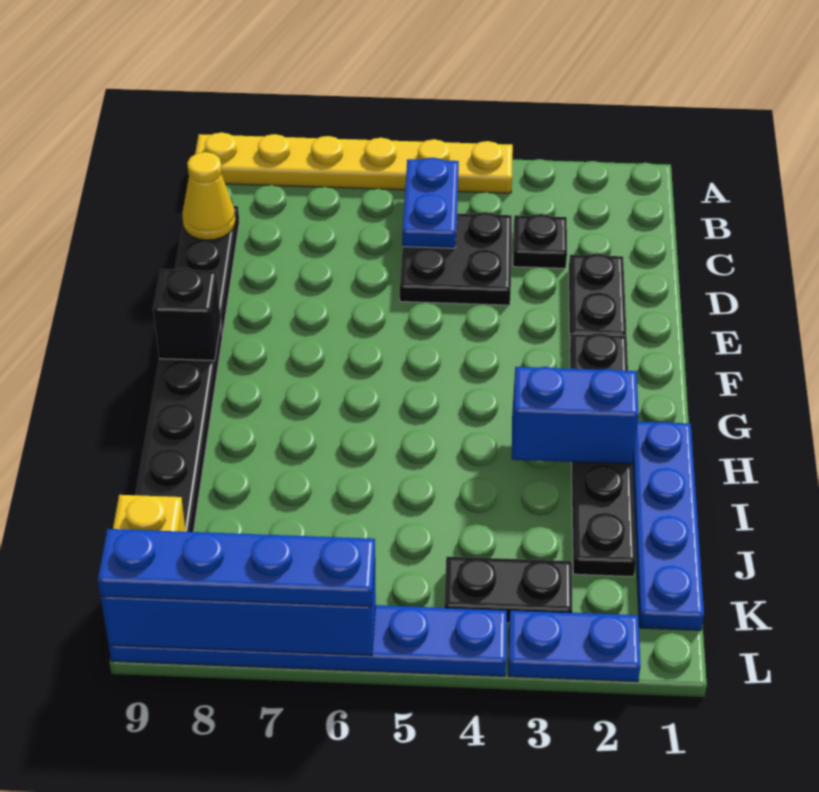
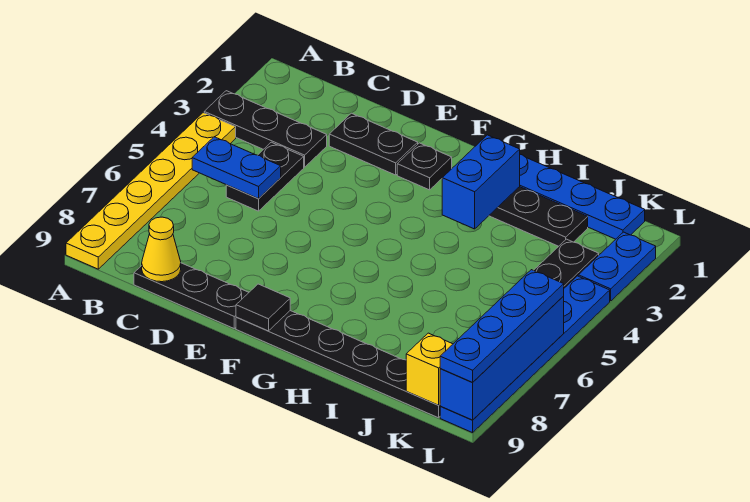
black plate C3 level 1 -> black plate A3:C3 level 1
black plate C4:D5 level 1 -> black plate C4:C5 level 1
black brick F9 level 2 -> black tile F9 level 2

